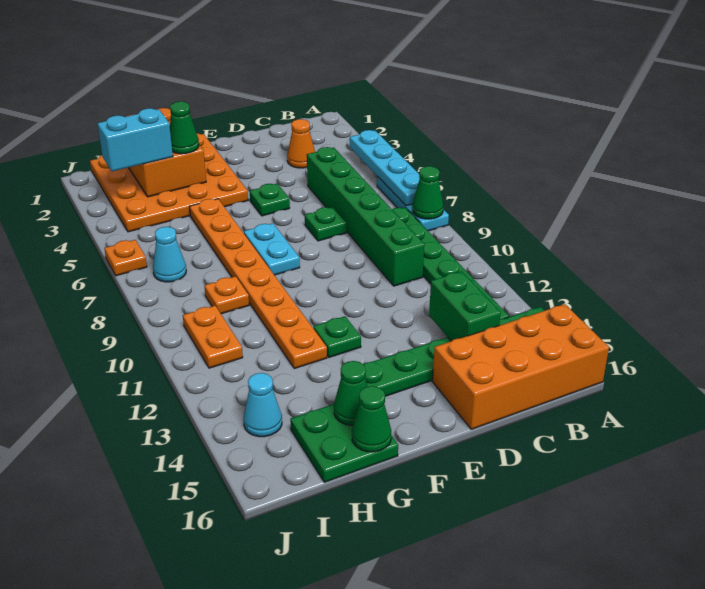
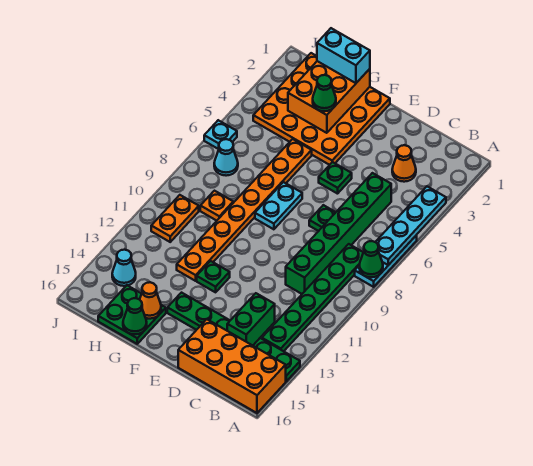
green cone G15 level 2 -> orange cone G15 level 2
cyan brick H3:I3 level 3 -> cyan brick G1:H1 level 3
orange plate J6 level 1 -> cyan plate J6 level 1

